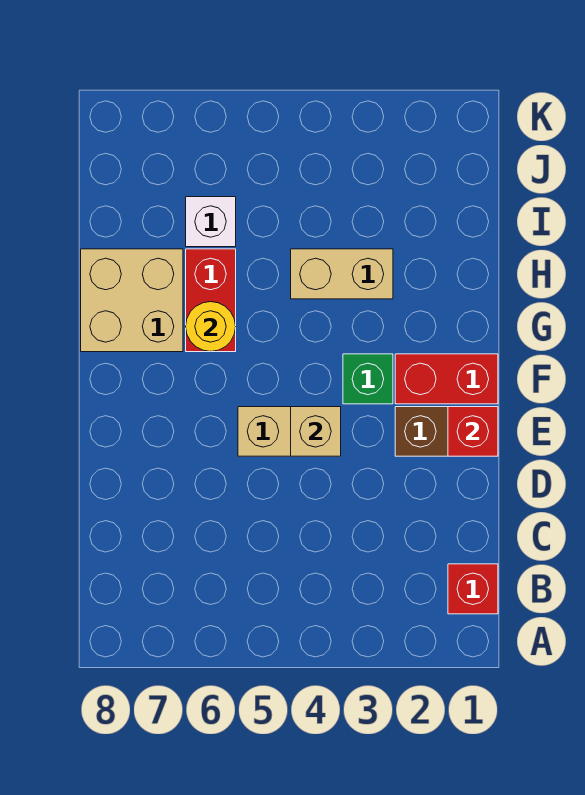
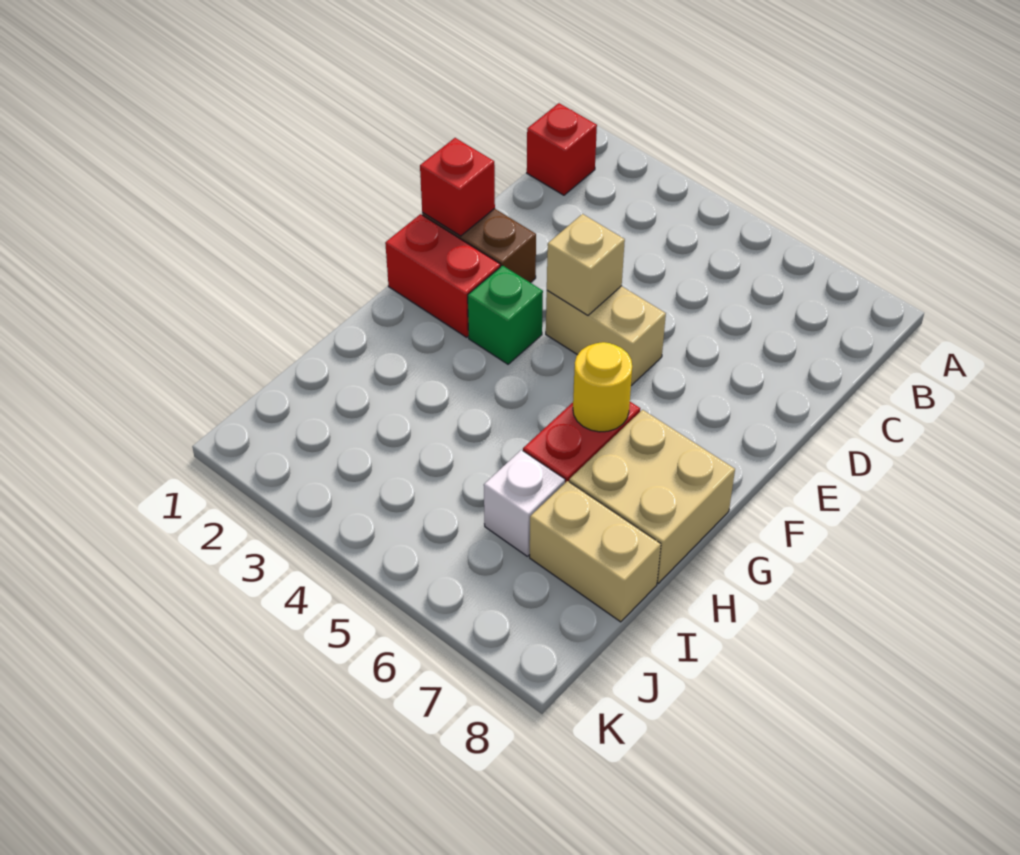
tan brick H3:H4 level 1 -> tan brick I7:I8 level 1

